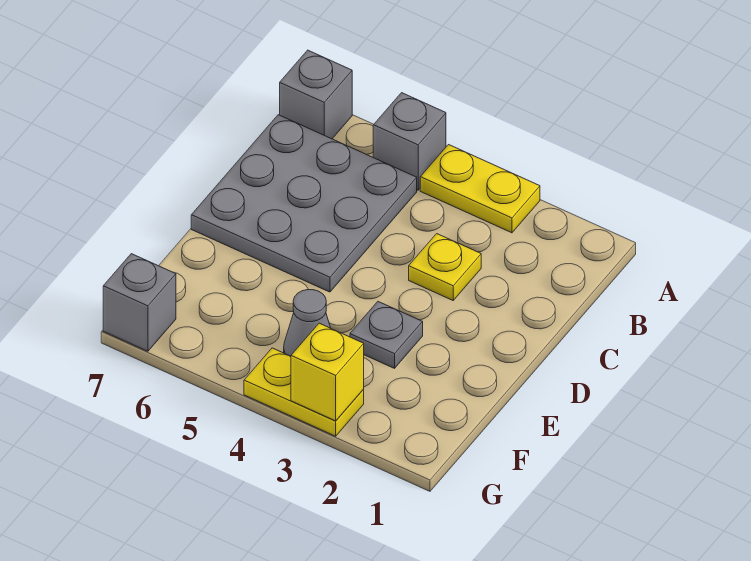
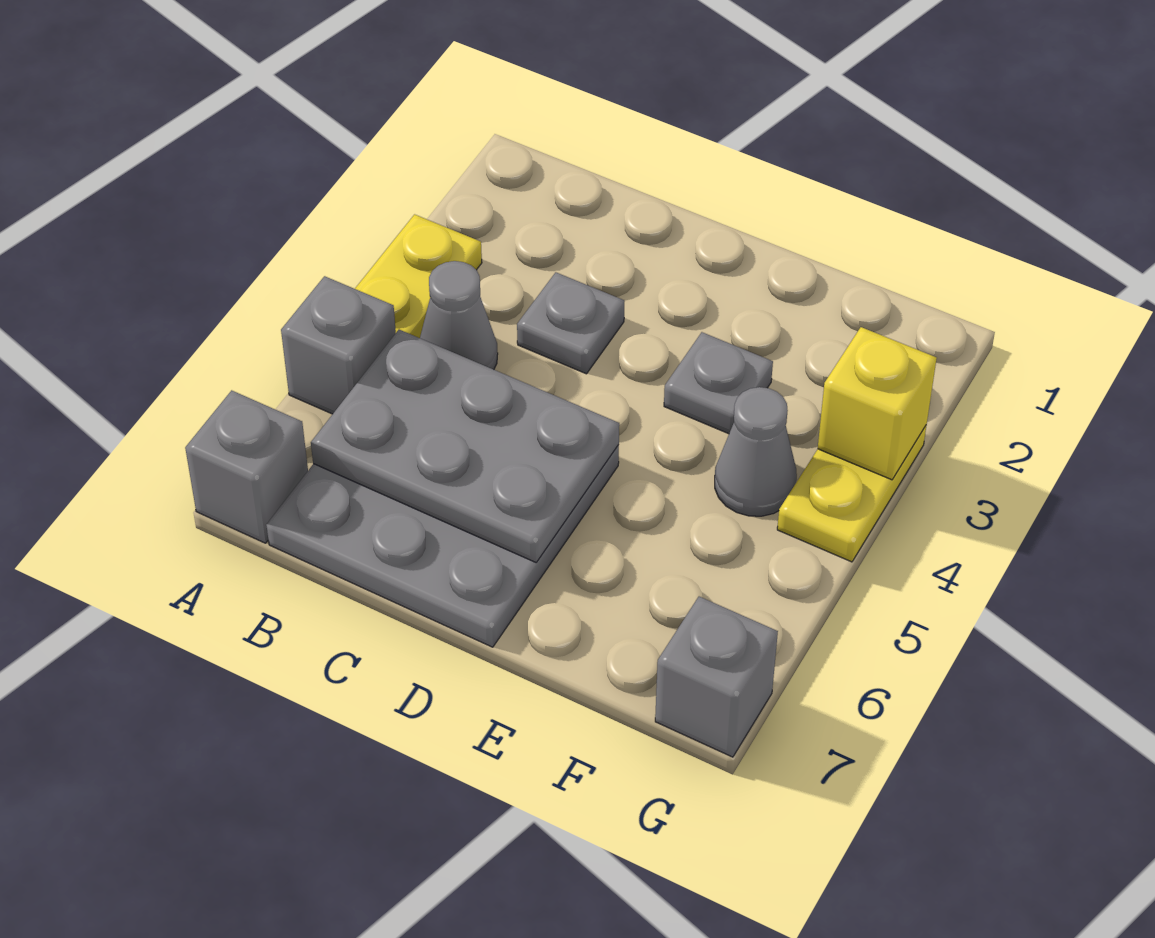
none -> grey cone B4 level 1
none -> grey plate B5:D6 level 2
yellow plate C3 level 1 -> grey plate C3 level 1

